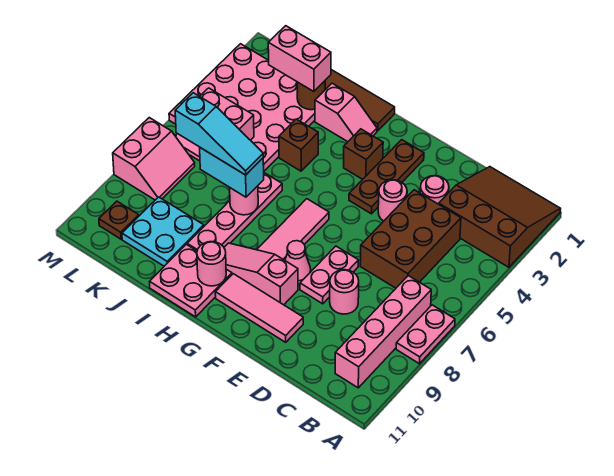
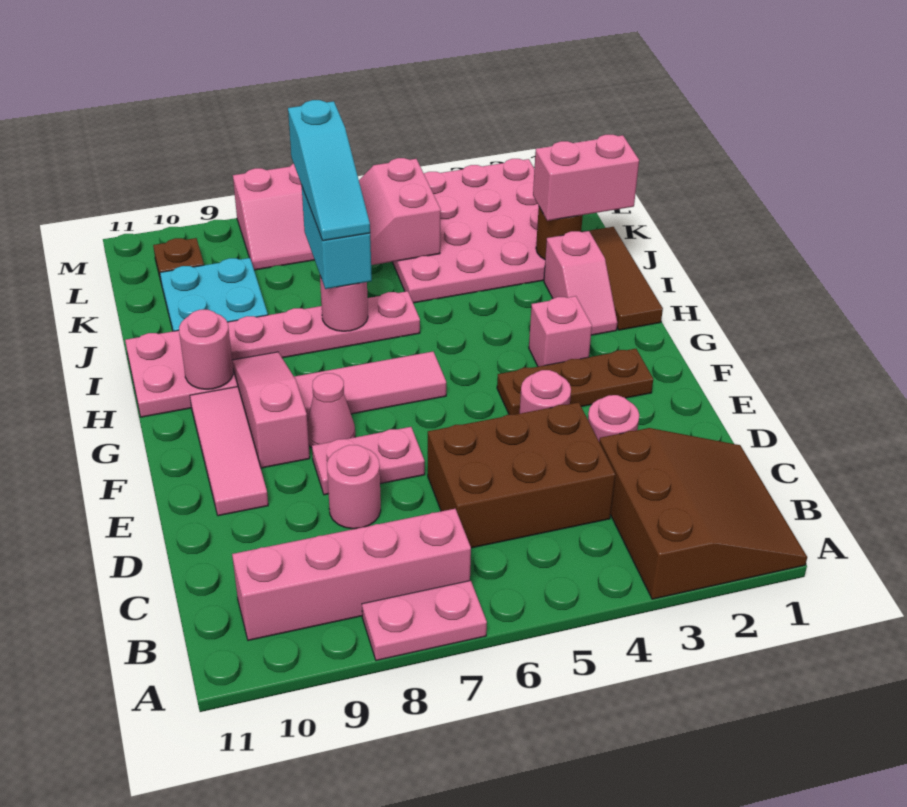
brown brick G3 level 1 -> pink brick G3 level 1
brown brick I4 level 1 -> none
pink brick J2:K2 level 3 -> pink brick J1:J2 level 3

